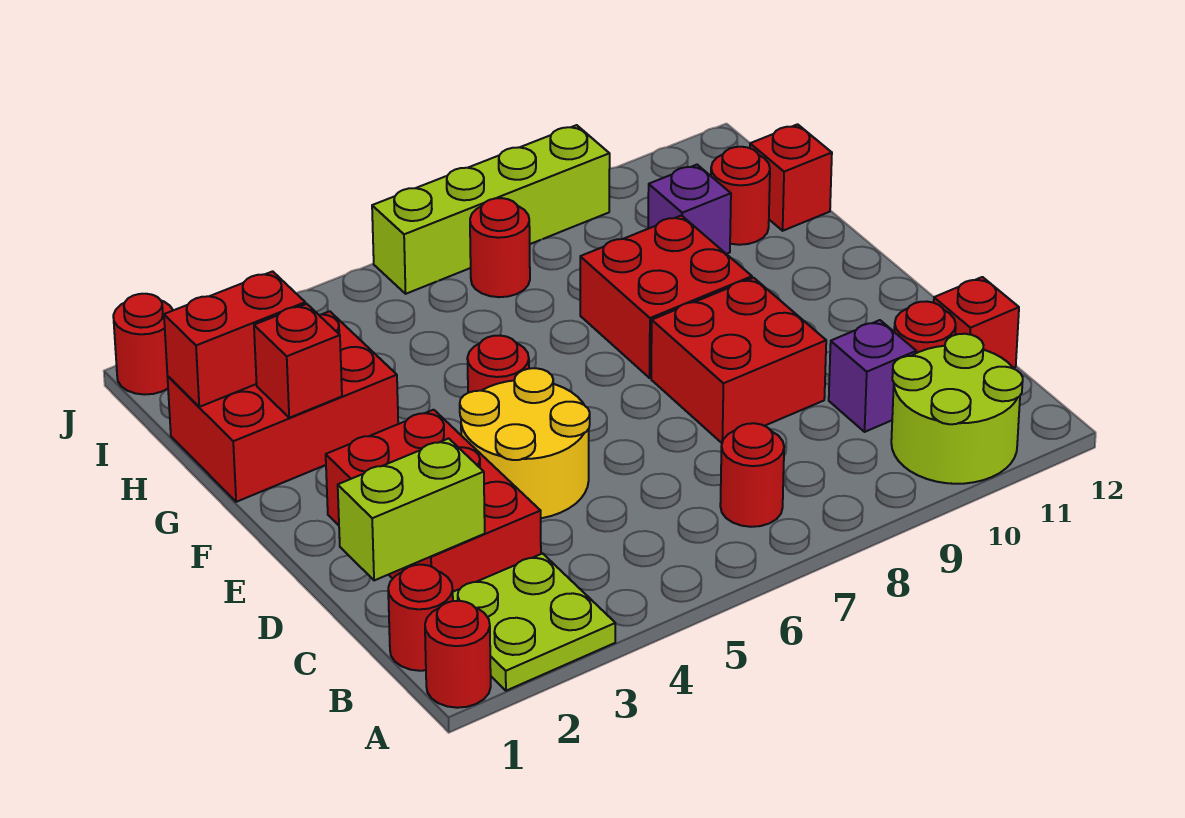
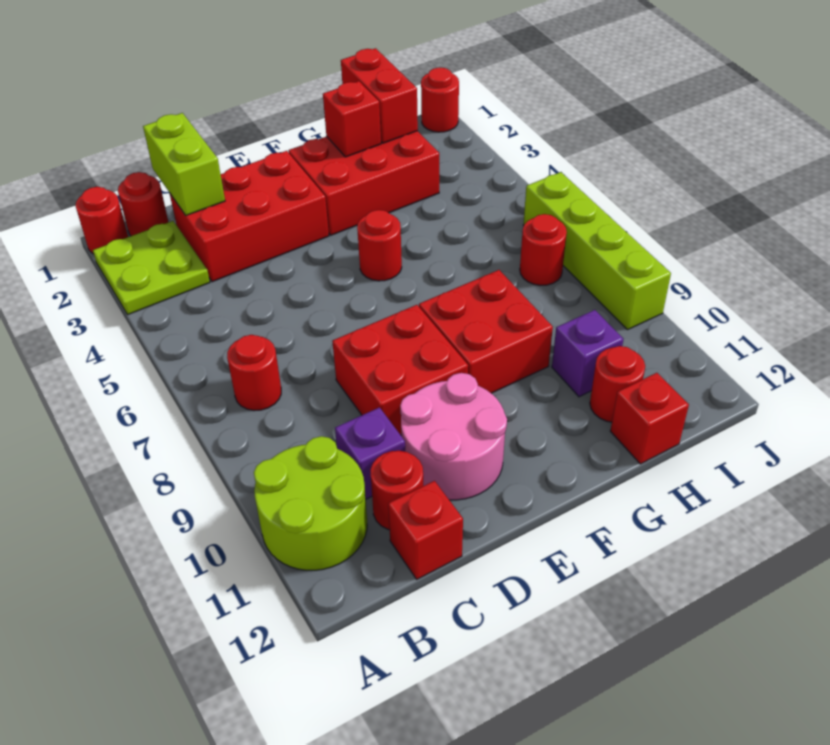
yellow round brick D4:E5 level 1 -> none
none -> pink round brick D10:E11 level 1
red brick G1:H3 level 1 -> red brick F2:H3 level 1

